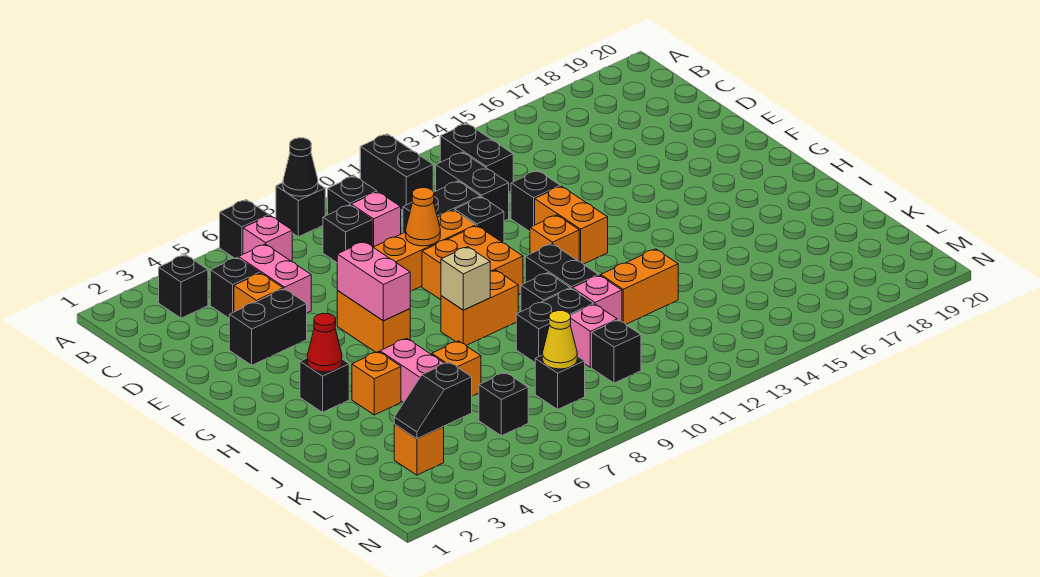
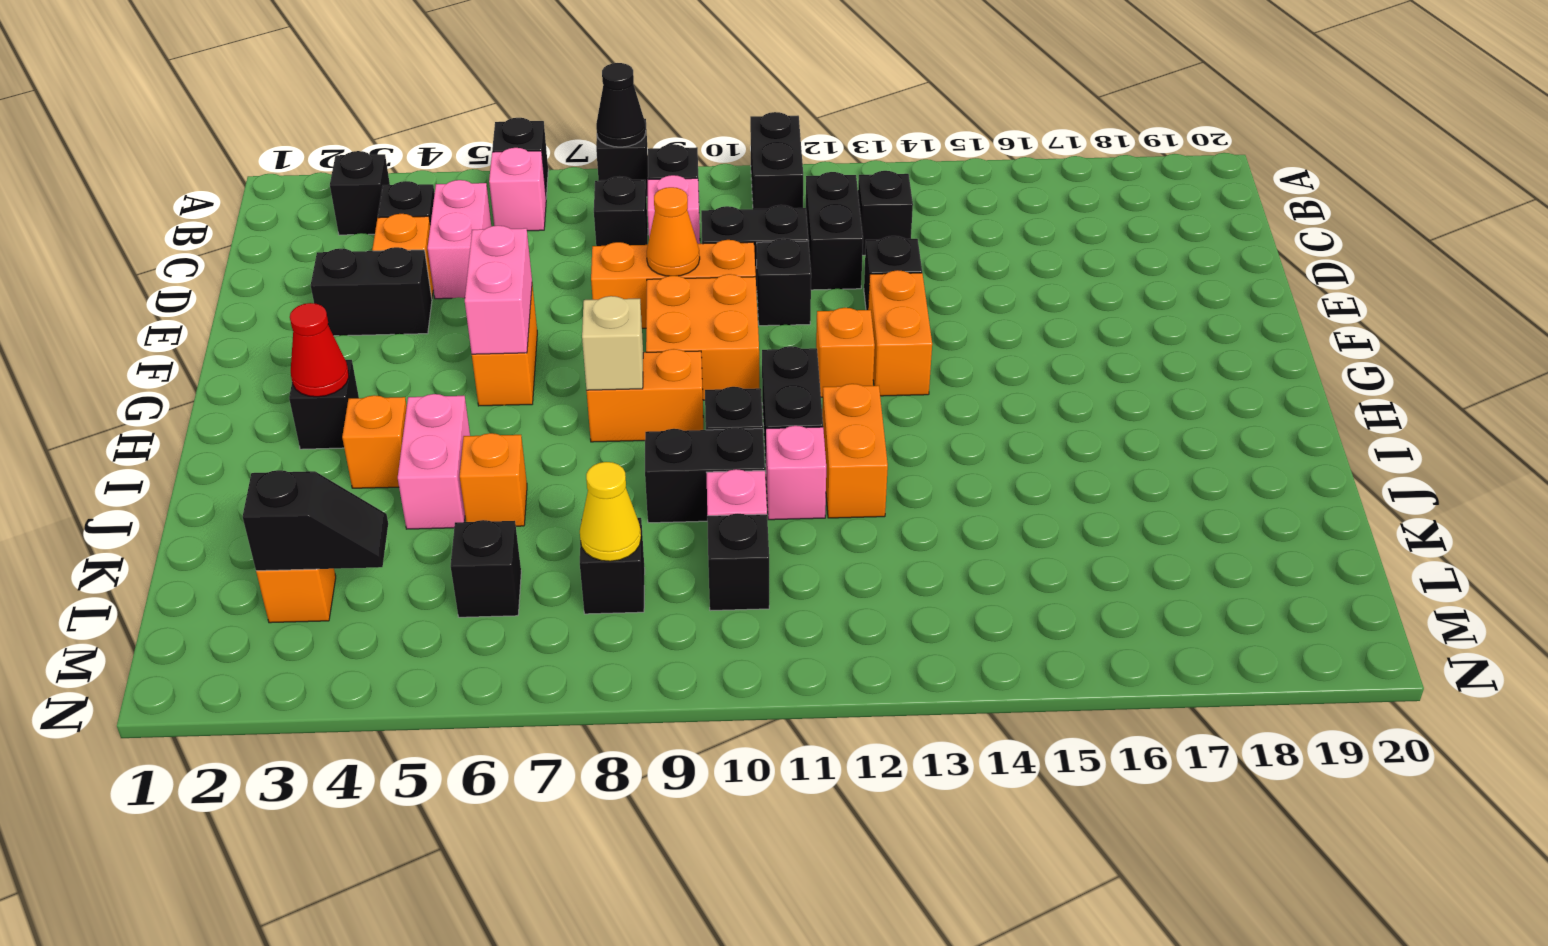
black brick B13:C13 level 1 -> black brick C13 level 1
orange brick J12:J13 level 1 -> orange brick I12:J12 level 1
black slope L3:L4 level 2 top 4 -> black slope L3:L4 level 2 top 3

